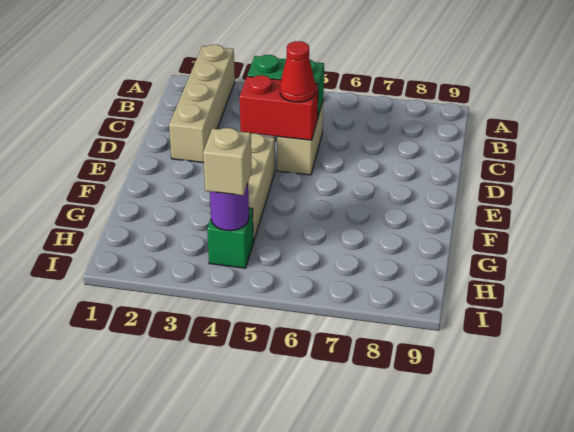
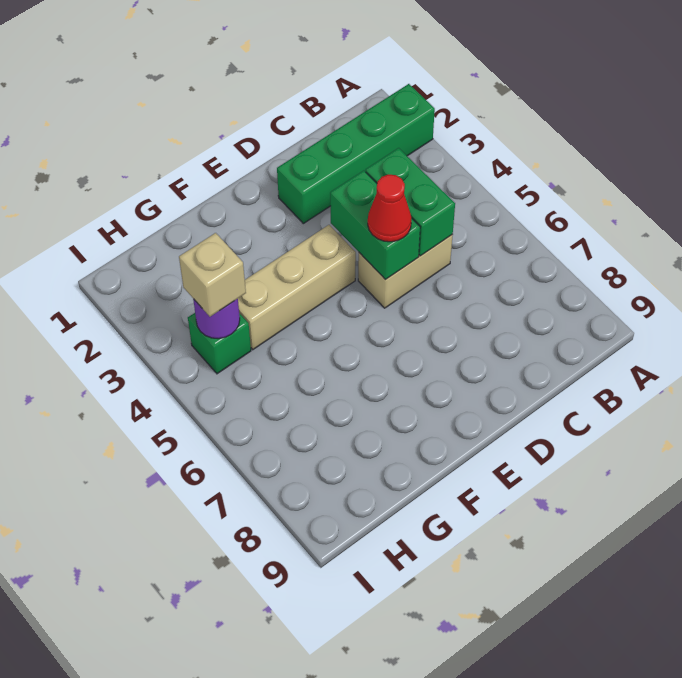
tan brick A2:D2 level 1 -> green brick A2:D2 level 1
red brick D4:D5 level 2 -> green brick D4:D5 level 2

